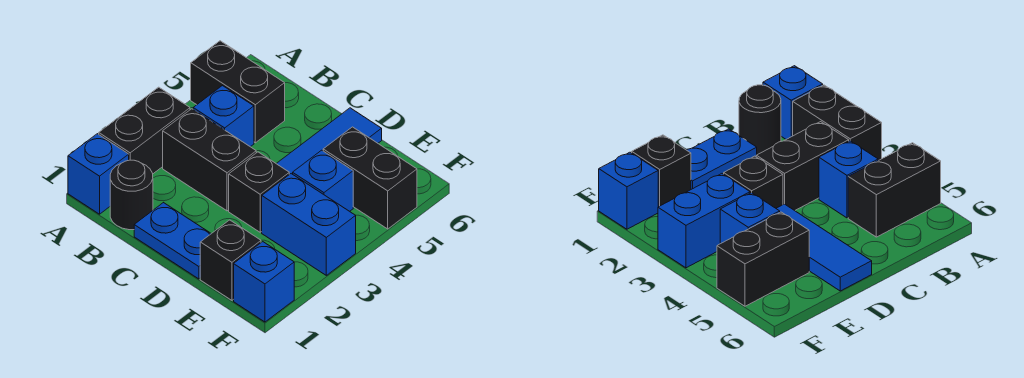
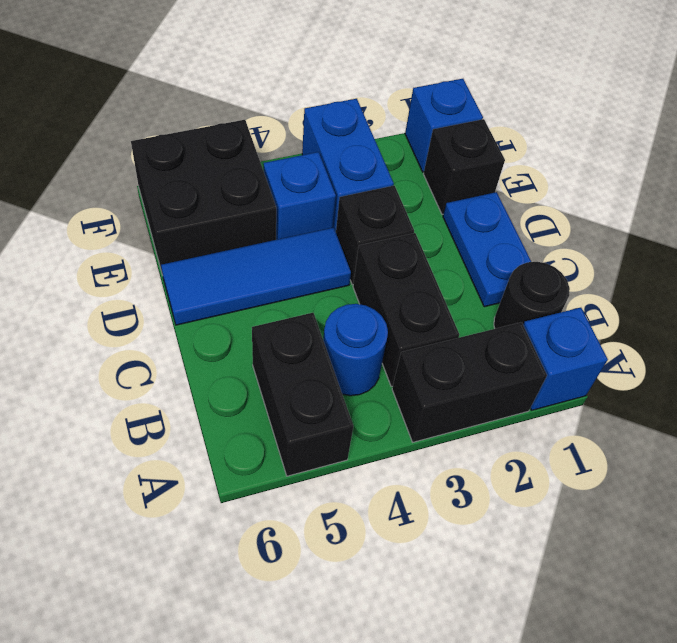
blue brick B4 level 1 -> blue round brick B4 level 1
black brick E5:F5 level 1 -> black brick E5:F6 level 1

